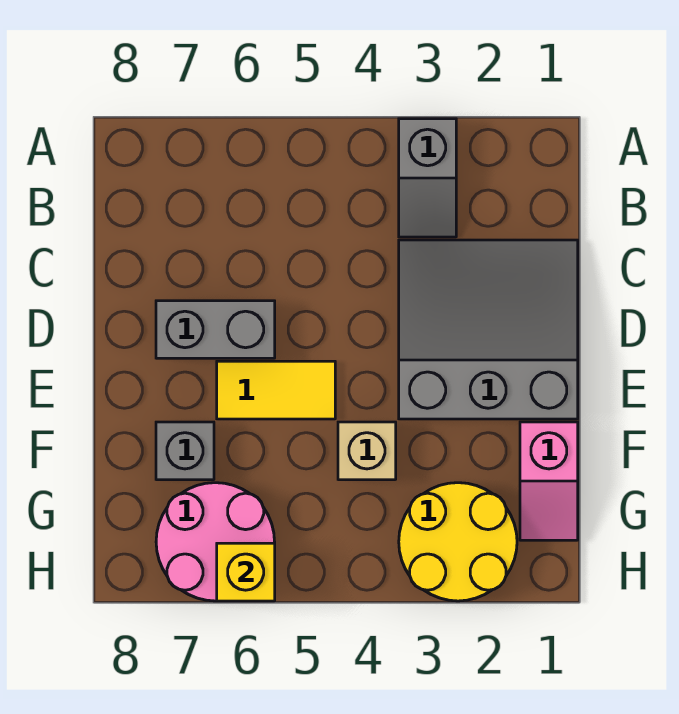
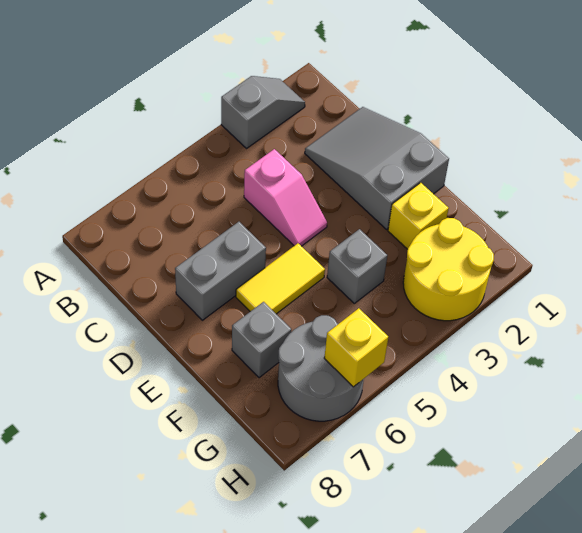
grey slope A3:B3 level 1 top A -> grey slope A2:A3 level 1 top 3
grey slope C1:E3 level 1 top E -> grey slope C1:E2 level 1 top E
pink slope F1:G1 level 1 top F -> pink slope C4:D4 level 1 top C
none -> yellow brick F2 level 1
tan brick F4 level 1 -> grey brick F4 level 1
pink round brick G6:H7 level 1 -> grey round brick G6:H7 level 1

